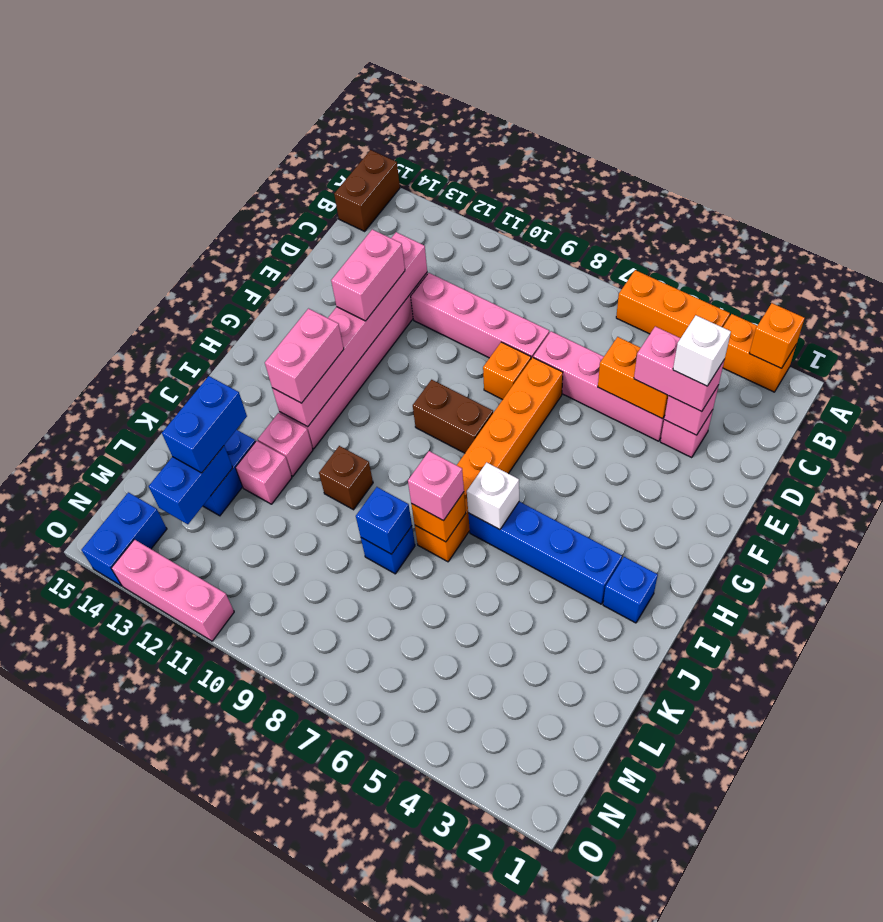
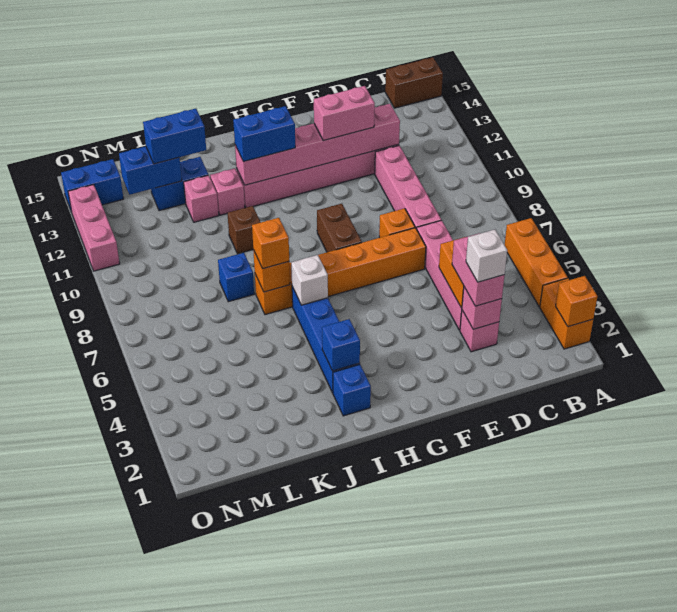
pink brick H12:I12 level 3 -> blue brick H12:I12 level 3
pink brick J7 level 3 -> orange brick J7 level 3
blue brick K8 level 2 -> blue brick I3 level 2

